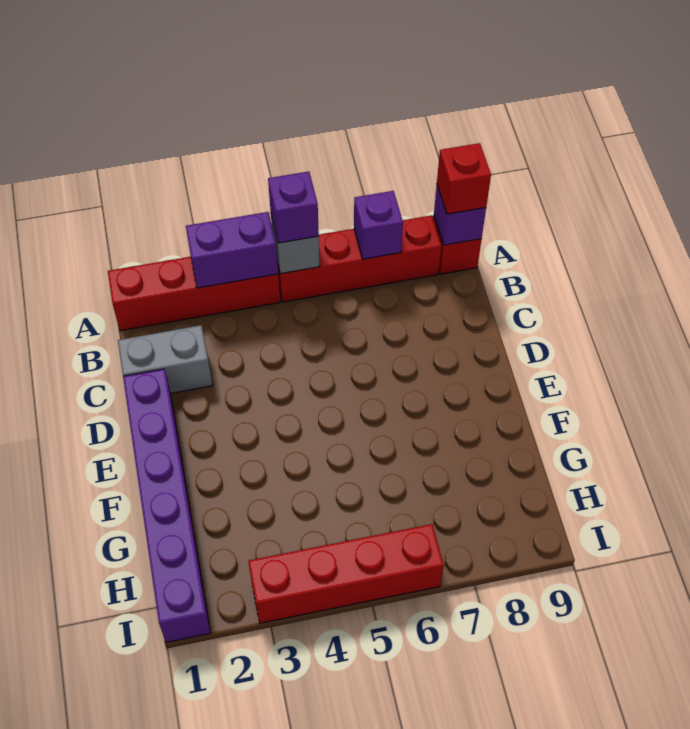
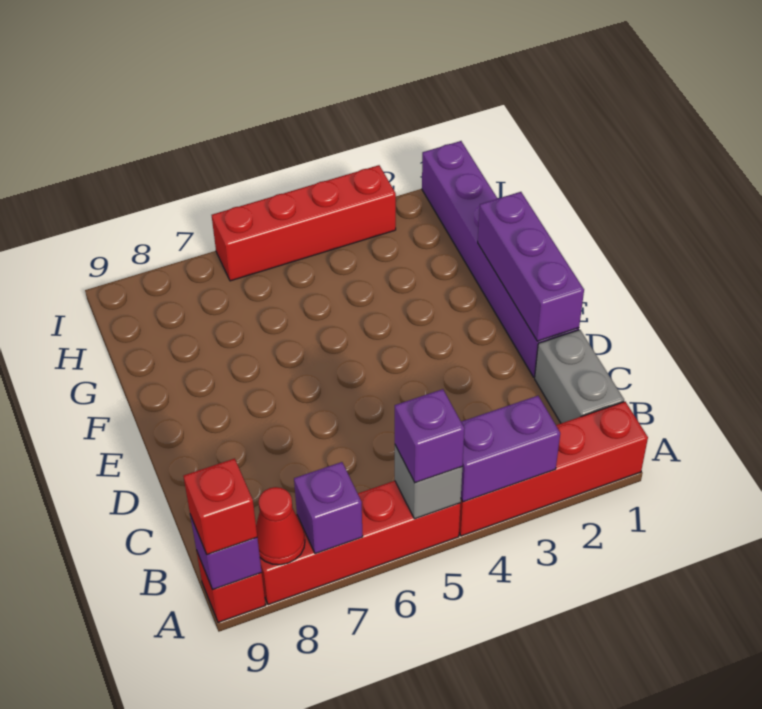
none -> red cone A8 level 2
grey brick C1:C2 level 1 -> grey brick B1:C1 level 1
none -> purple brick D1:F1 level 2

